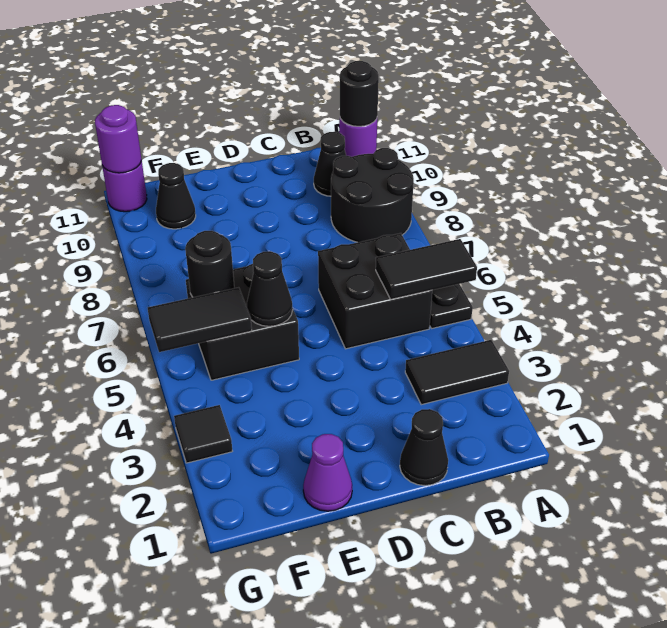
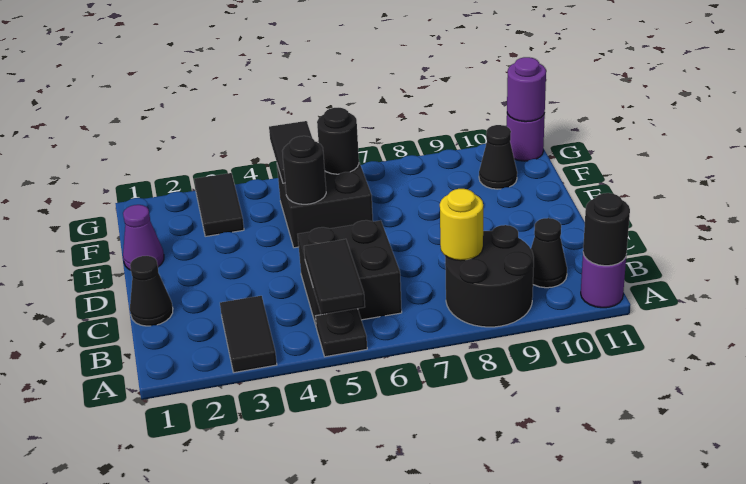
none -> yellow round brick B8 level 2
black cone E5 level 2 -> black round brick E5 level 2
black tile G3 level 1 -> black tile F3:G3 level 1

